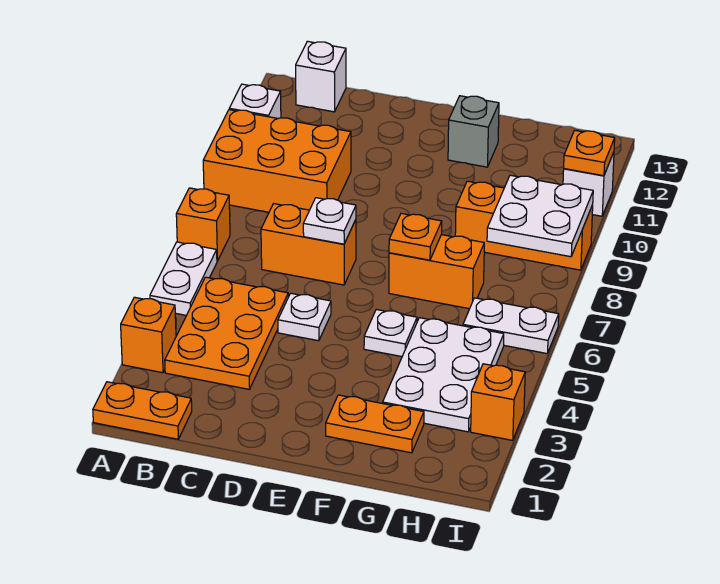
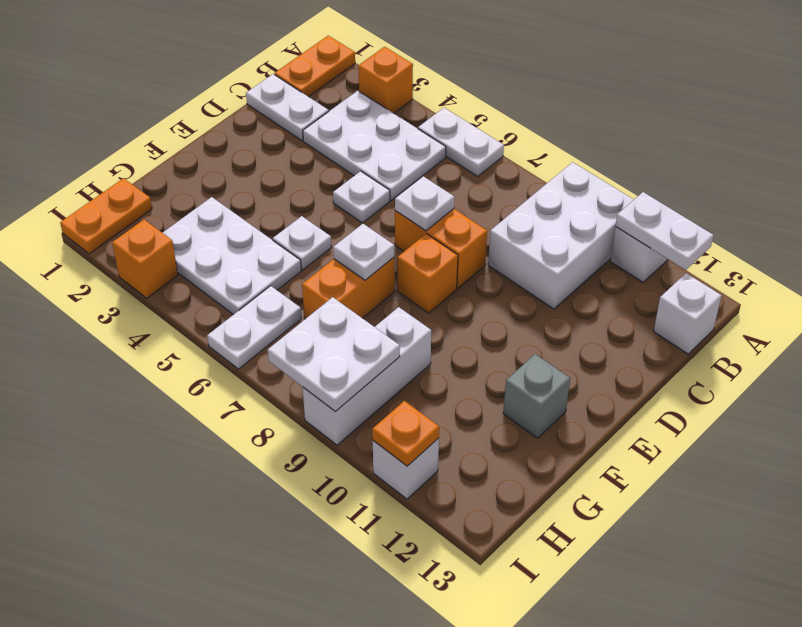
orange brick A7 level 1 -> orange brick E8 level 1
orange brick A9:C10 level 1 -> white brick A9:C10 level 1
none -> white plate A11:A12 level 2
orange plate B3:C5 level 1 -> white plate B3:C5 level 1
none -> white plate C1:C2 level 1
orange brick C7:D7 level 1 -> orange brick D7:D8 level 1
orange plate F2:G2 level 1 -> orange plate H1:I1 level 1
orange plate F7 level 2 -> white plate F7 level 2
orange brick G9:I9 level 1 -> white brick G9:I9 level 1

